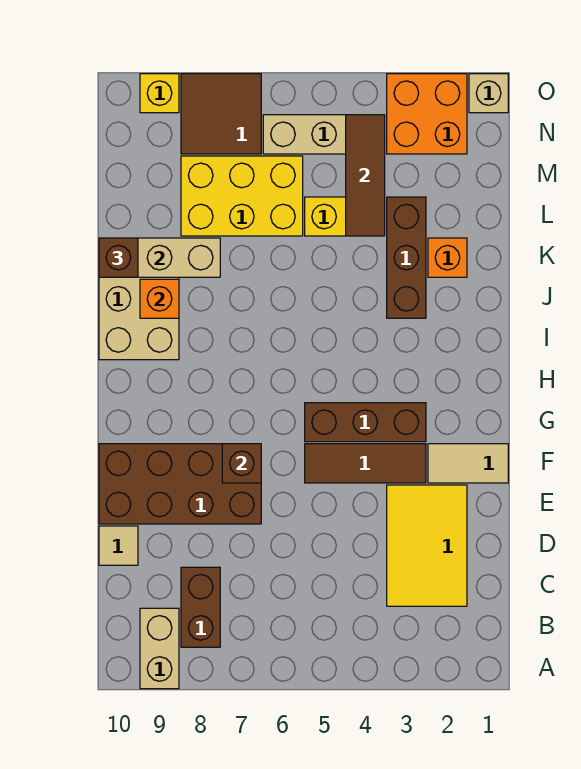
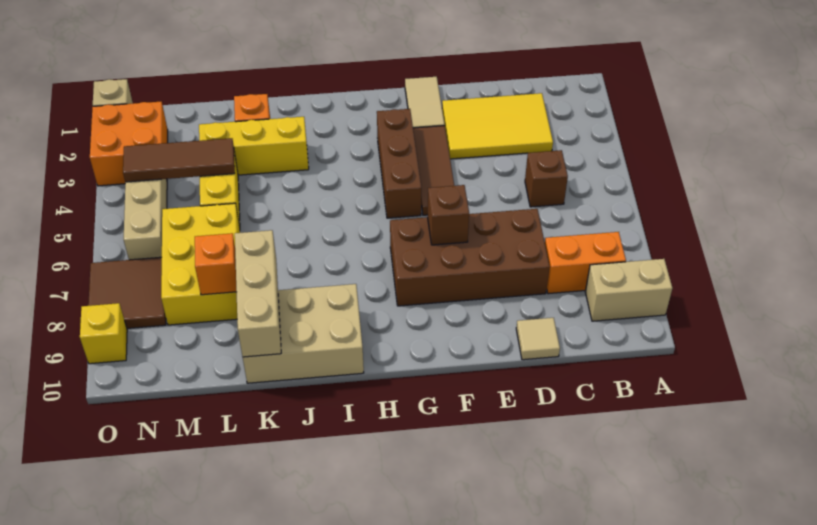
brown brick B8:C8 level 1 -> orange brick B8:C8 level 1
brown brick E7:F10 level 1 -> brown brick D7:G8 level 1
brown brick J3:L3 level 1 -> yellow brick J3:L3 level 1
orange brick J9 level 2 -> orange brick L8 level 2
brown brick K10 level 3 -> brown brick C5 level 1

